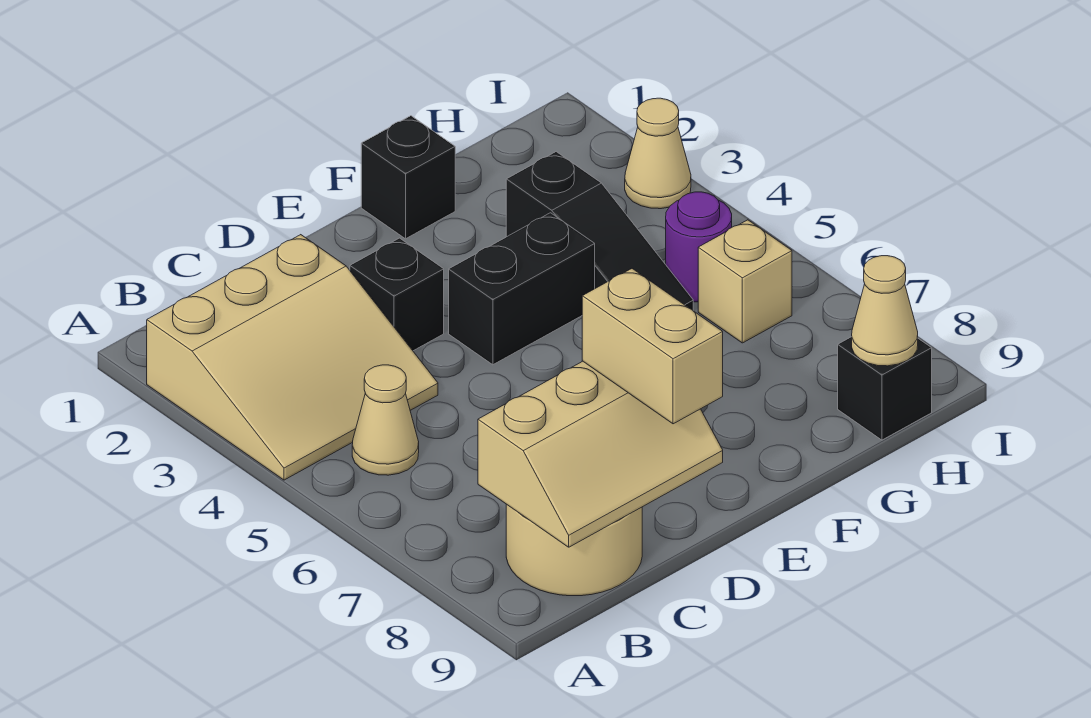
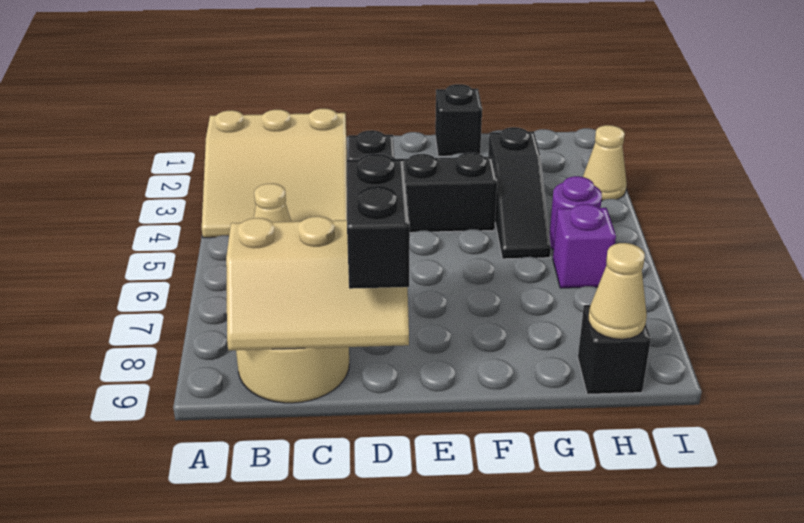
tan brick D8:D9 level 3 -> black brick D8:D9 level 3
tan brick H6 level 1 -> purple brick H6 level 1

